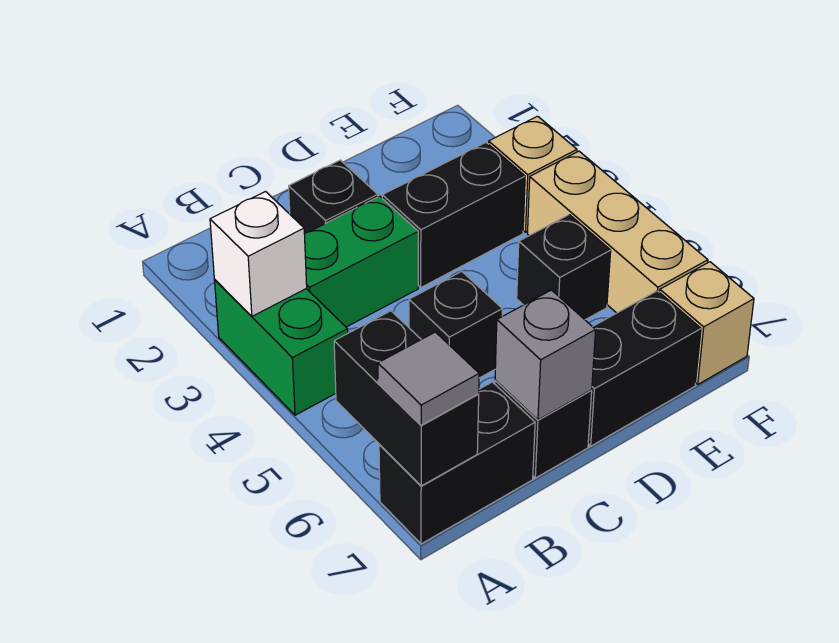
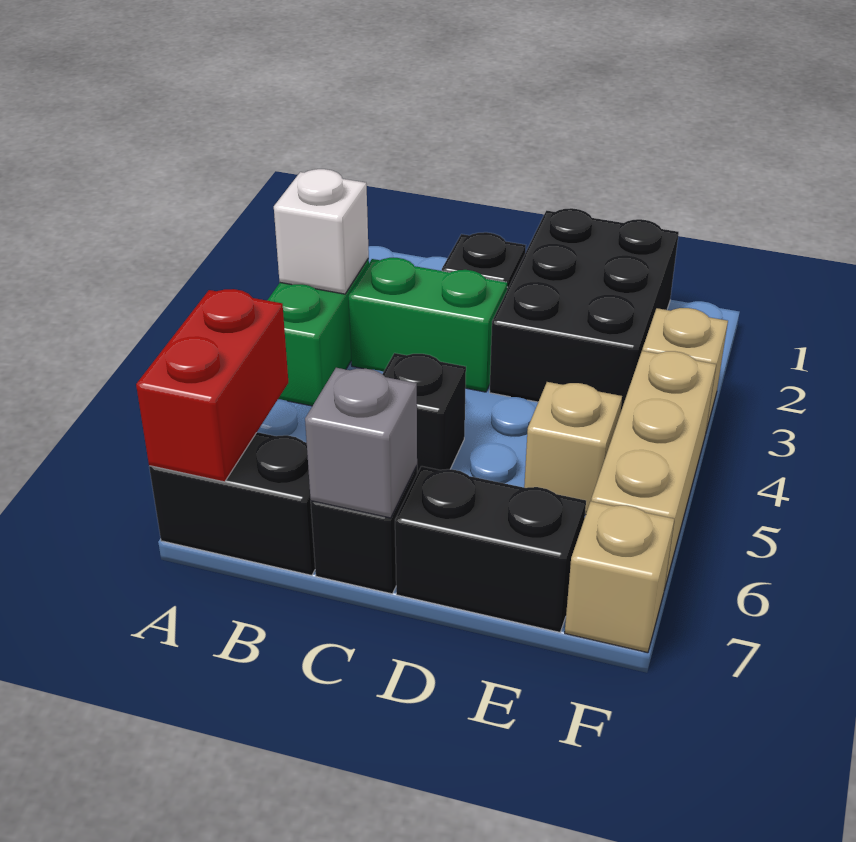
black brick A6:A7 level 2 -> red brick A6:A7 level 2
grey tile A7 level 3 -> none
black brick D3:E3 level 1 -> black brick D1:E3 level 1
black brick E5 level 1 -> tan brick E5 level 1

